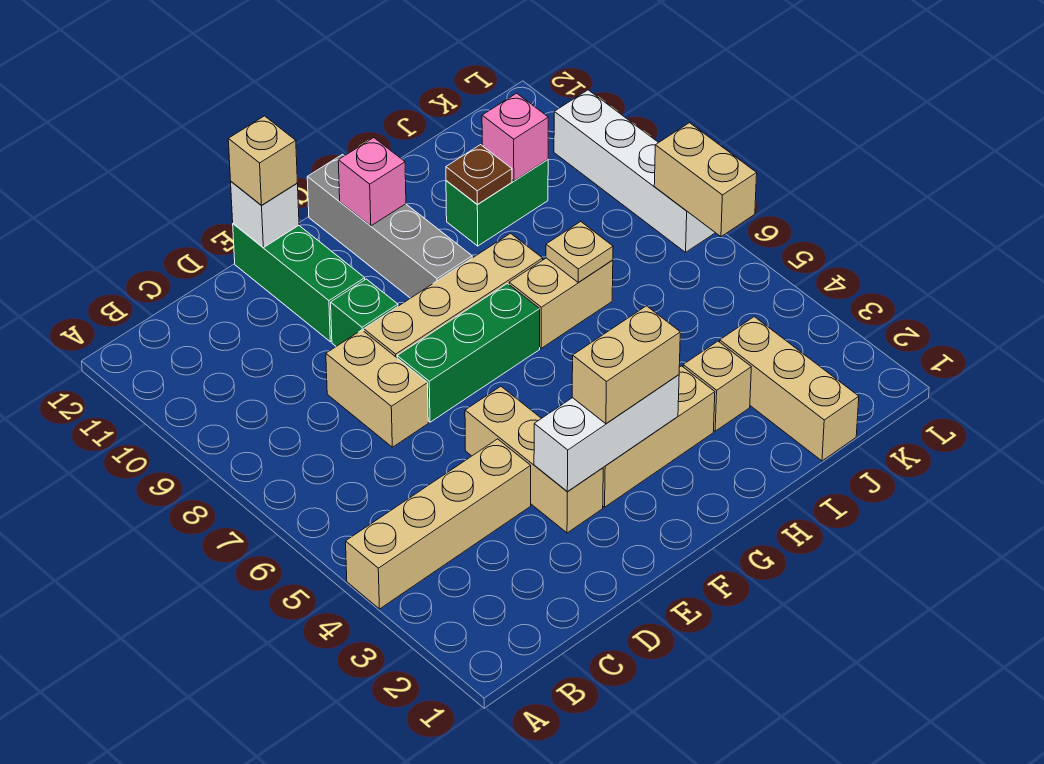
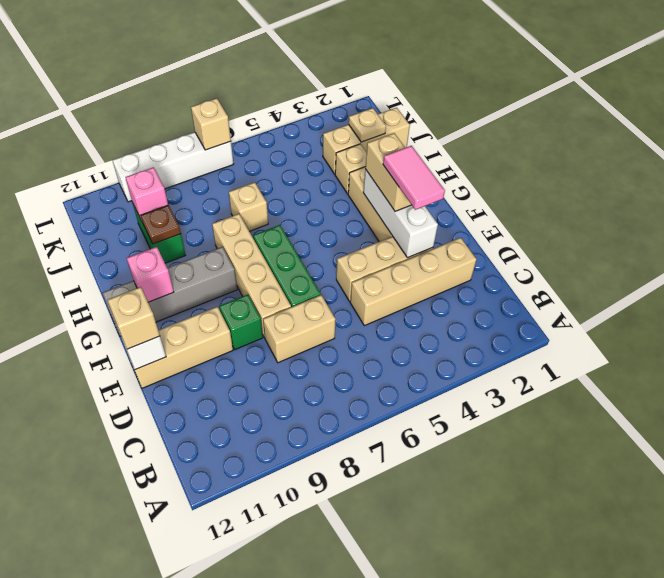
tan brick A4:D4 level 1 -> tan brick D2:D5 level 1
none -> pink tile E3:F3 level 4
green brick E10:E12 level 1 -> tan brick E10:E12 level 1
tan brick H7:I7 level 1 -> tan brick I7 level 1
tan plate I7 level 2 -> tan plate J2 level 2
tan brick L6:L7 level 2 -> tan brick L7 level 2

